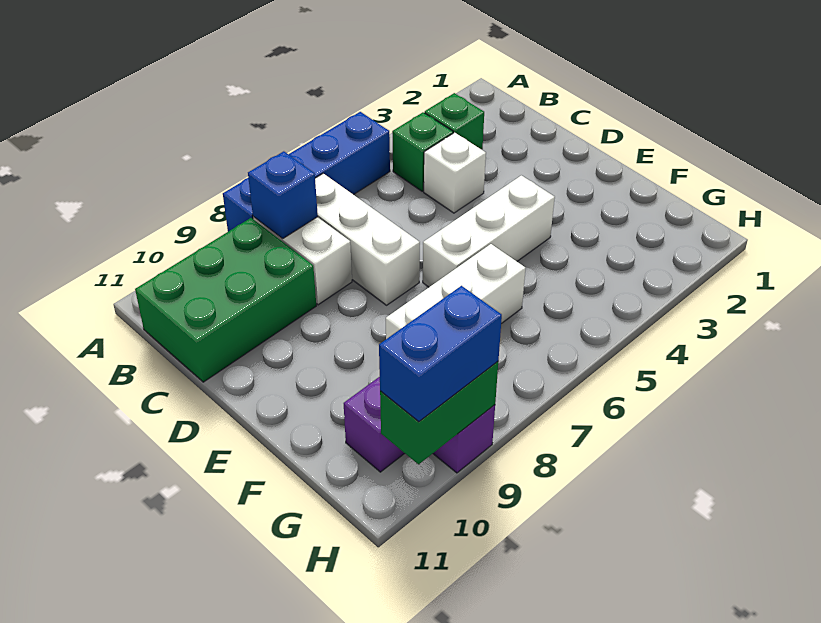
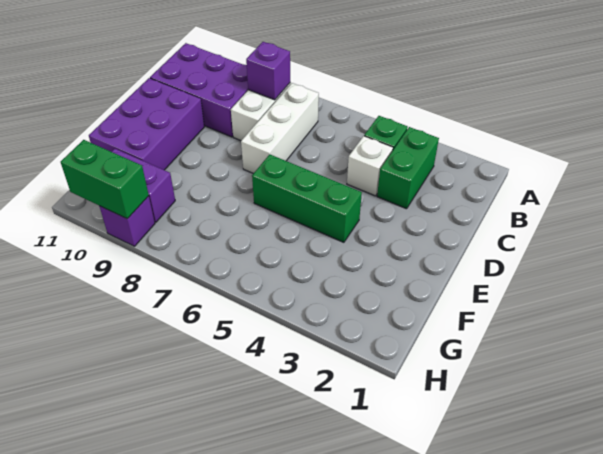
blue brick A5:A8 level 1 -> none
green brick B3 level 1 -> green brick B3:C3 level 1
blue brick B8 level 2 -> purple brick B8 level 2
green brick B9:C11 level 1 -> purple brick B9:C11 level 1
none -> purple brick D10:F11 level 1
white brick E4:E6 level 1 -> green brick E4:E6 level 1
white brick F6:F8 level 1 -> none
blue brick H9:H10 level 3 -> none

